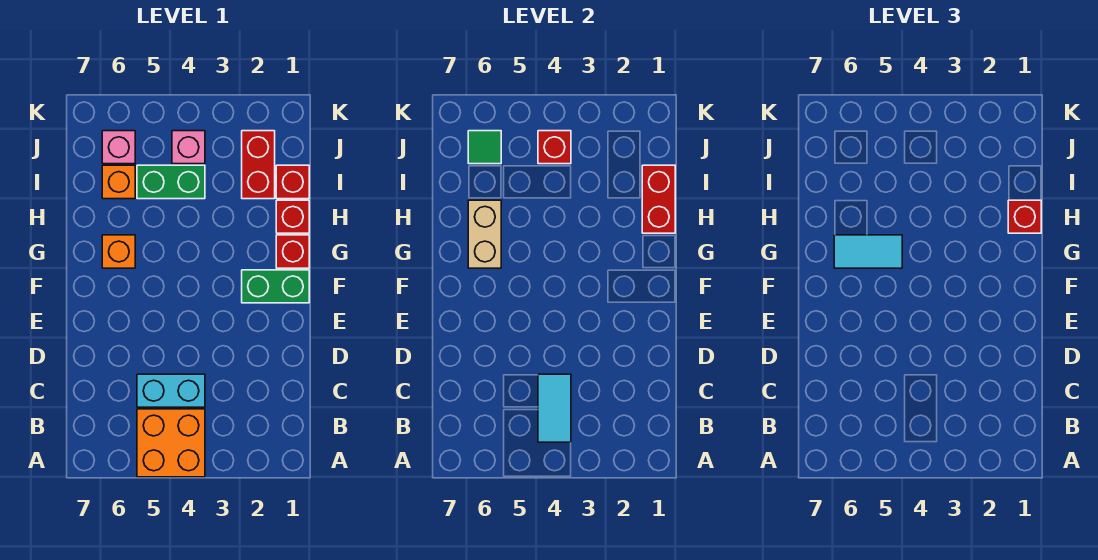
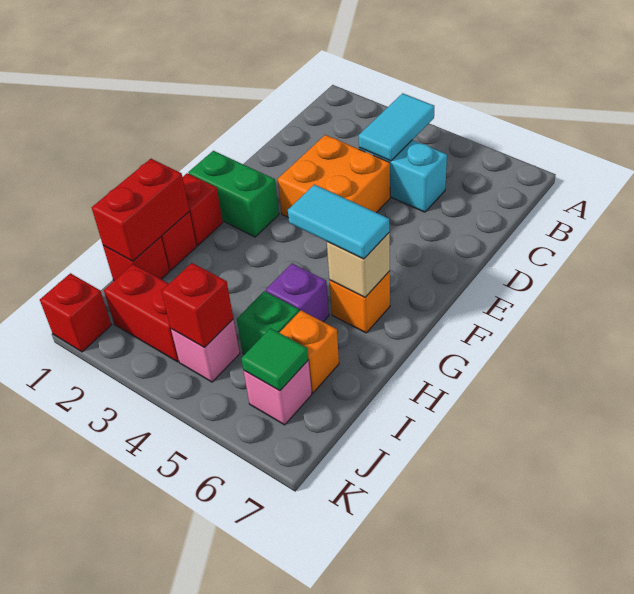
orange brick A4:B5 level 1 -> orange brick D3:E4 level 1
tan brick G6:H6 level 2 -> tan brick G6 level 2
red brick H1 level 3 -> red brick K1 level 1
none -> purple brick H5 level 1
red brick I2:J2 level 1 -> red brick J2:J3 level 1
green brick I4:I5 level 1 -> green brick I5 level 1

